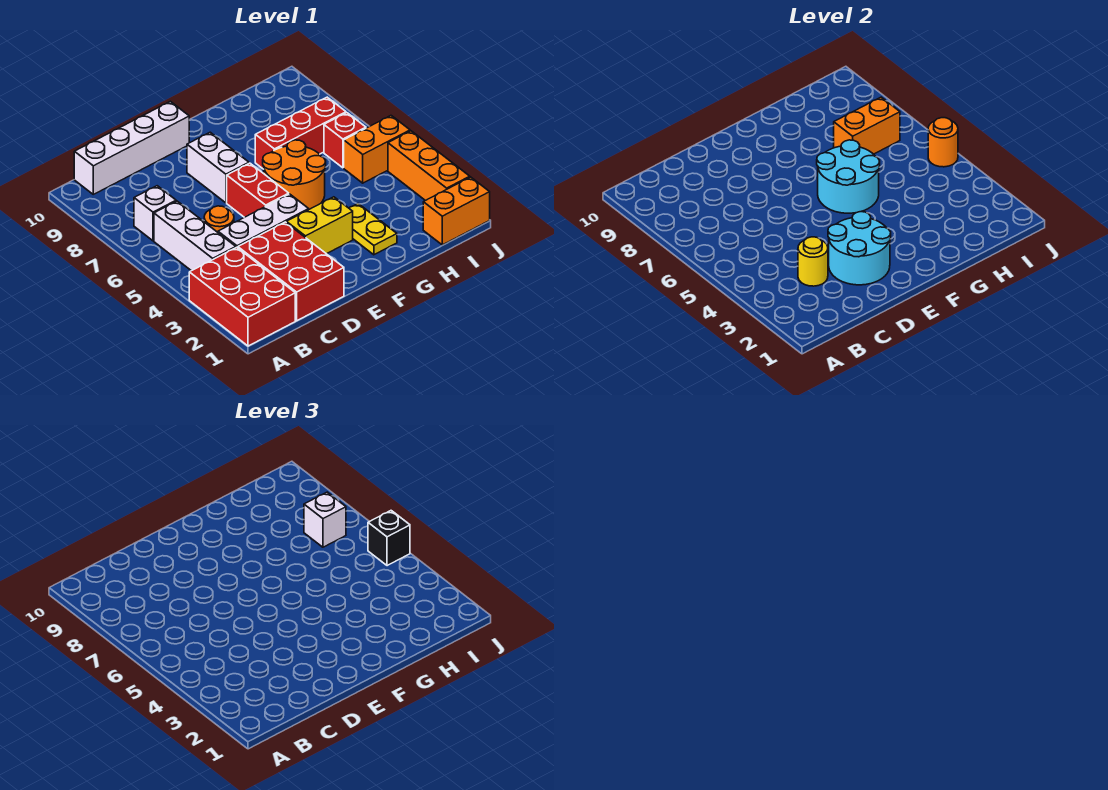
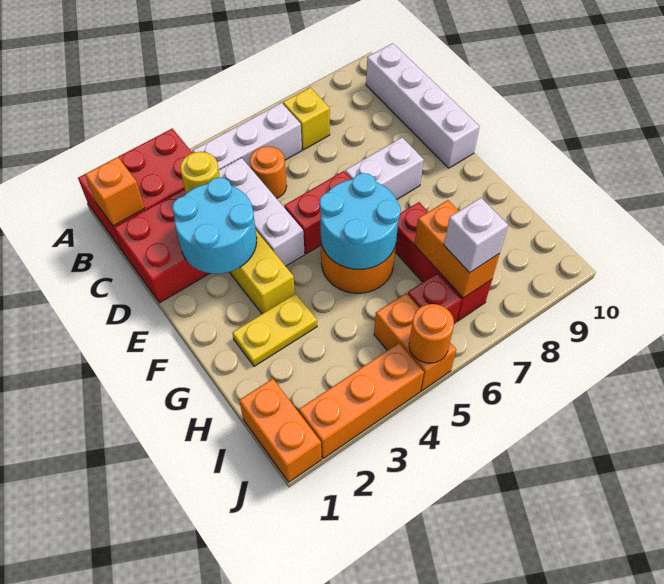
none -> orange brick B1 level 2
white brick B7 level 1 -> yellow brick B7 level 1
black brick J5 level 3 -> none

